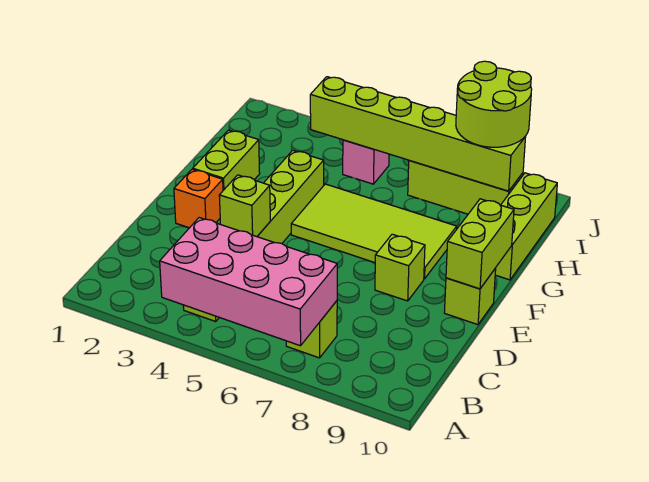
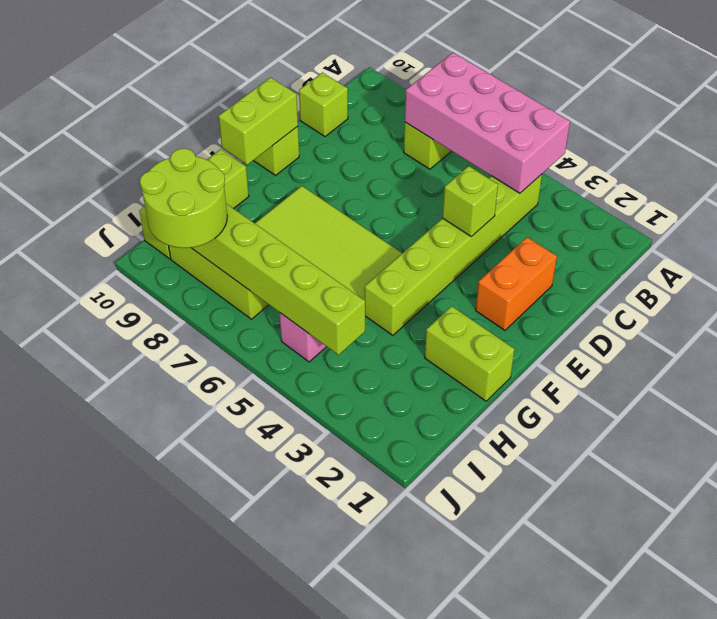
orange brick E2 level 1 -> orange brick D2:E2 level 1
lime brick E8 level 1 -> lime brick C10 level 1
lime brick F2:G2 level 1 -> lime brick G1:G2 level 1

